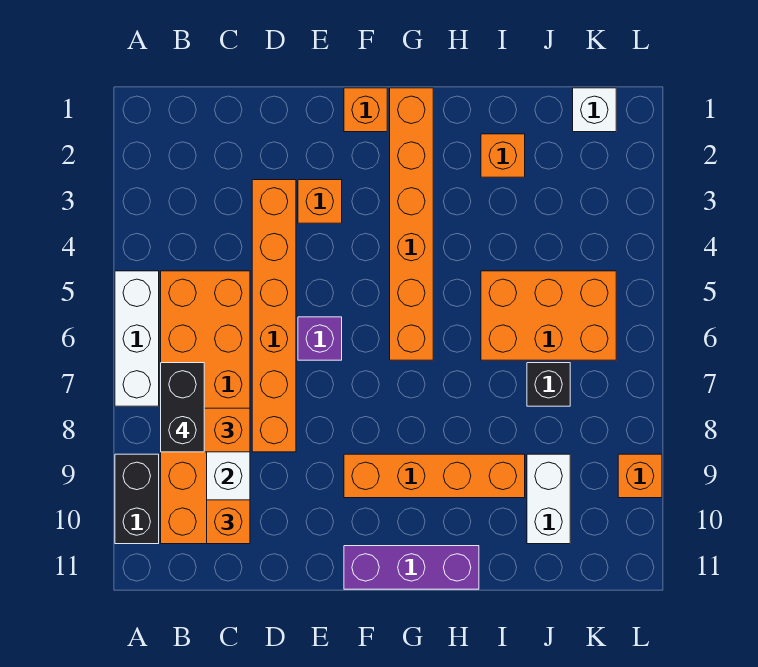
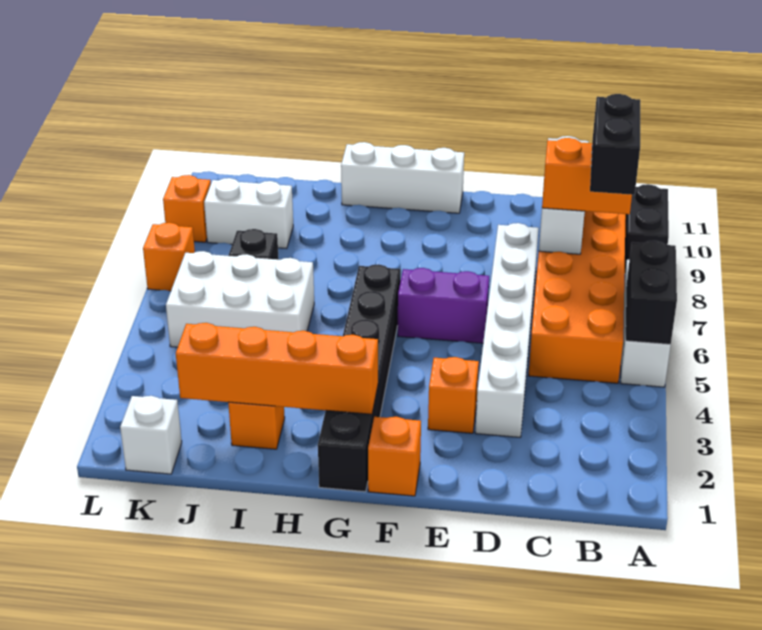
none -> black brick A5:A6 level 2
orange brick C10 level 3 -> orange brick L7 level 1
orange brick D3:D8 level 1 -> white brick D3:D8 level 1
purple brick E6 level 1 -> purple brick E6:F6 level 1
orange brick F9:I9 level 1 -> orange brick G2:J2 level 2
purple brick F11:H11 level 1 -> white brick F11:H11 level 1
orange brick G1:G6 level 1 -> black brick G1:G6 level 1
orange brick I5:K6 level 1 -> white brick I5:K6 level 1
white brick J9:J10 level 1 -> white brick J9:K9 level 1

